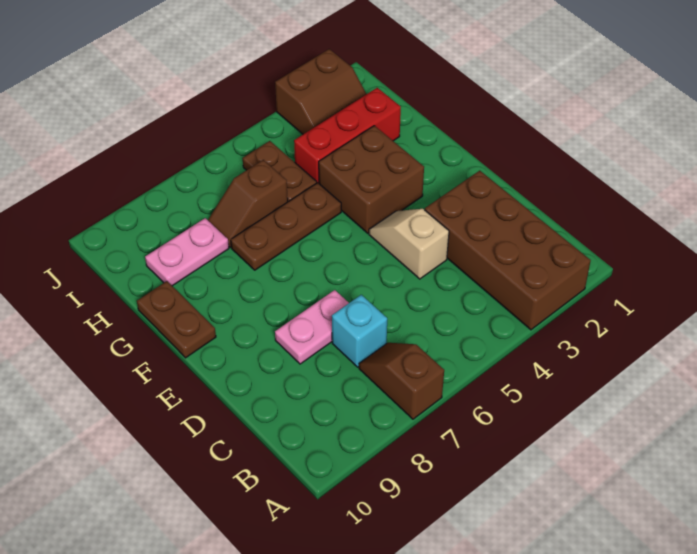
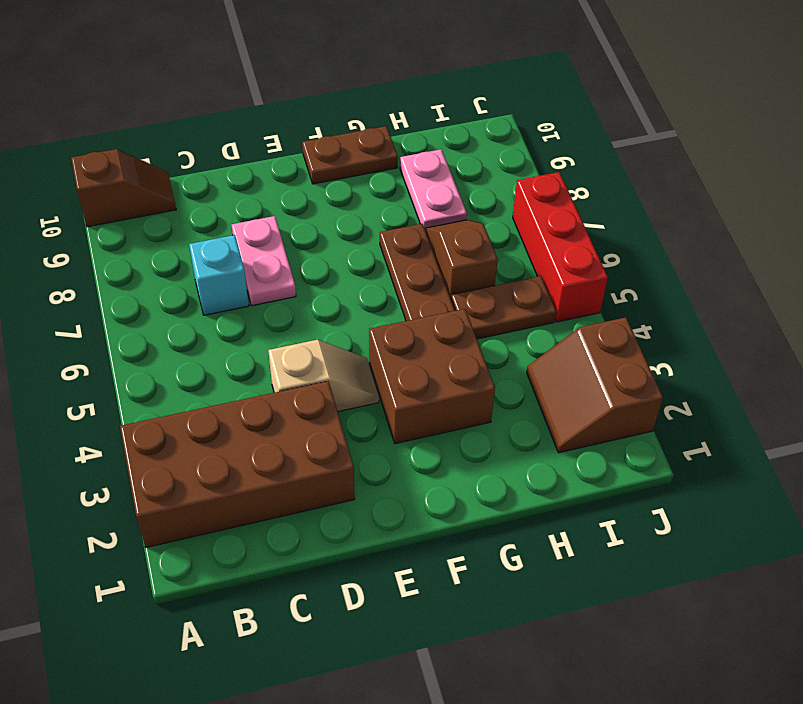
brown slope A7:B7 level 1 top A -> brown slope A10:B10 level 1 top A
red brick H2:H4 level 1 -> red brick J5:J7 level 1

